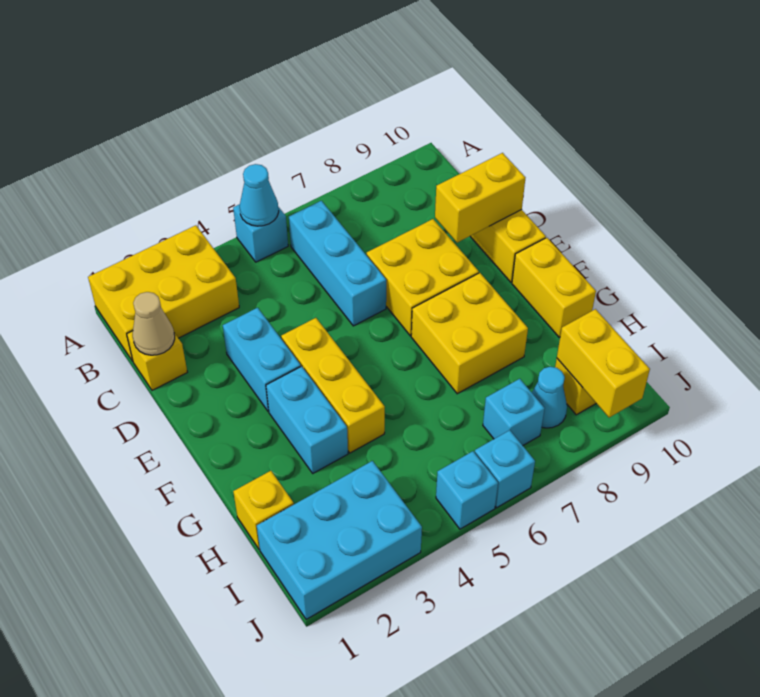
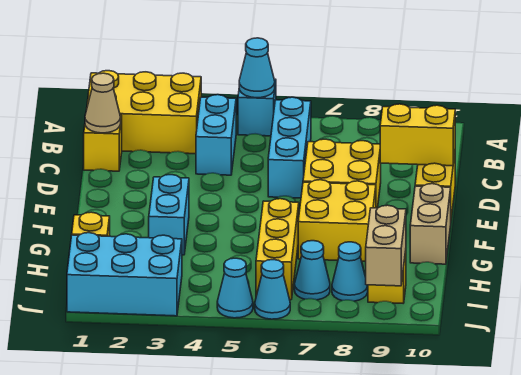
cyan brick D3:E3 level 1 -> cyan brick B4:C4 level 1
yellow brick E4:G4 level 1 -> yellow brick G6:I6 level 1
yellow brick F10:G10 level 1 -> tan brick F10:G10 level 1
cyan brick I7 level 1 -> cyan cone I7 level 1
yellow brick I9:J9 level 2 -> tan brick I9:J9 level 2
cyan brick J5 level 1 -> cyan cone J5 level 1
cyan brick J6 level 1 -> cyan cone J6 level 1

